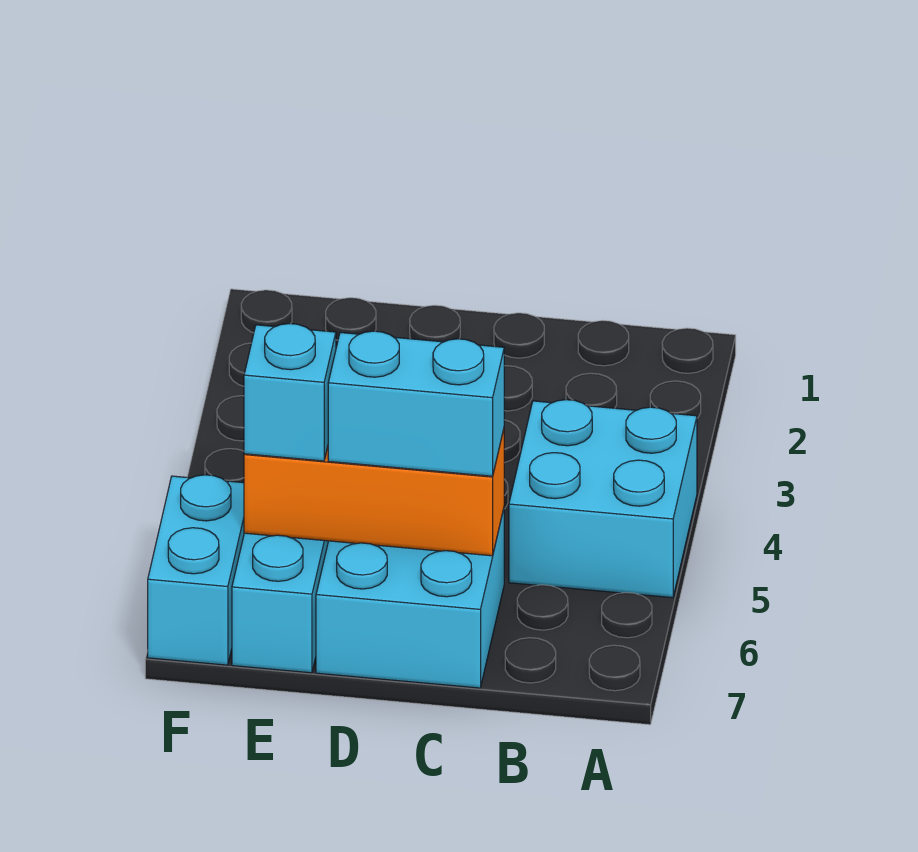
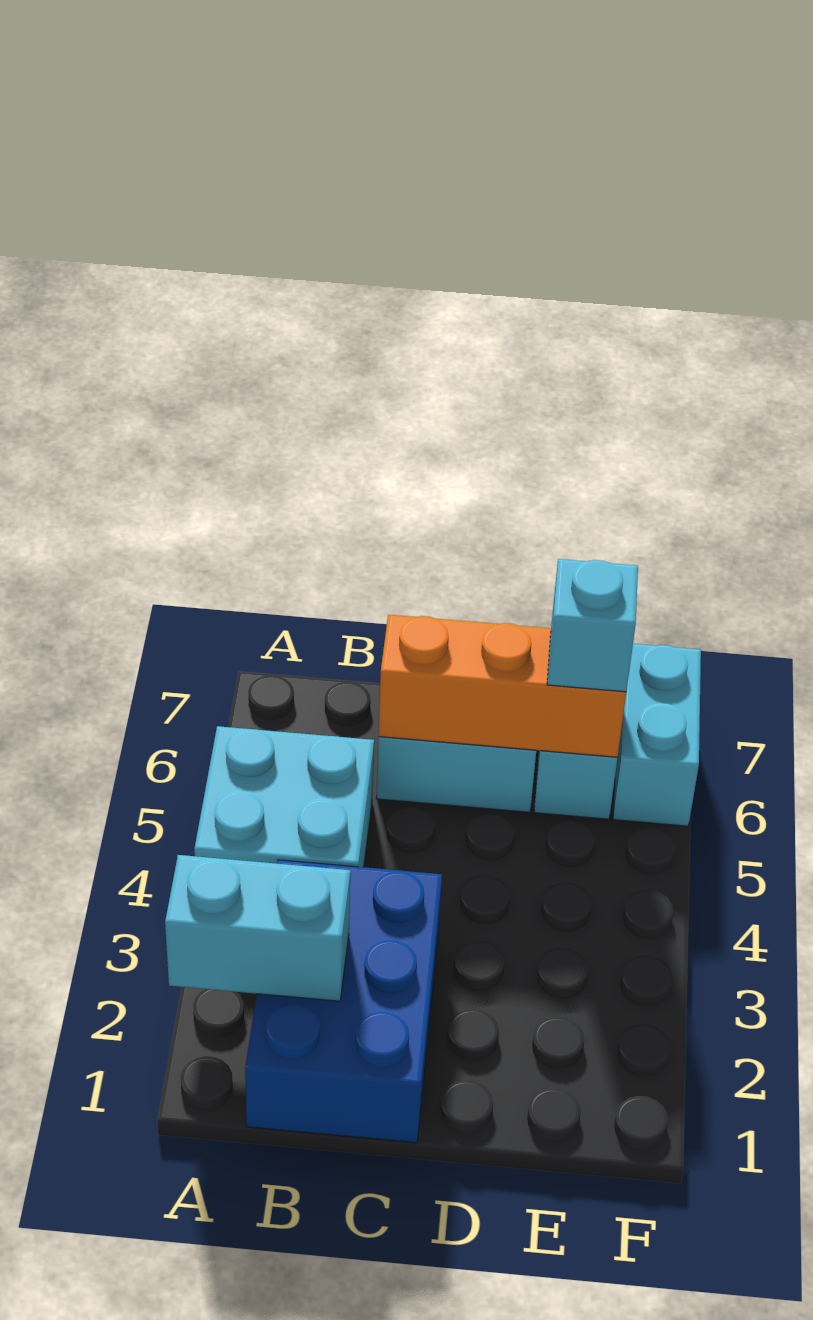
none -> blue brick B1:C3 level 1
cyan brick C6:D6 level 3 -> cyan brick A2:B2 level 2

